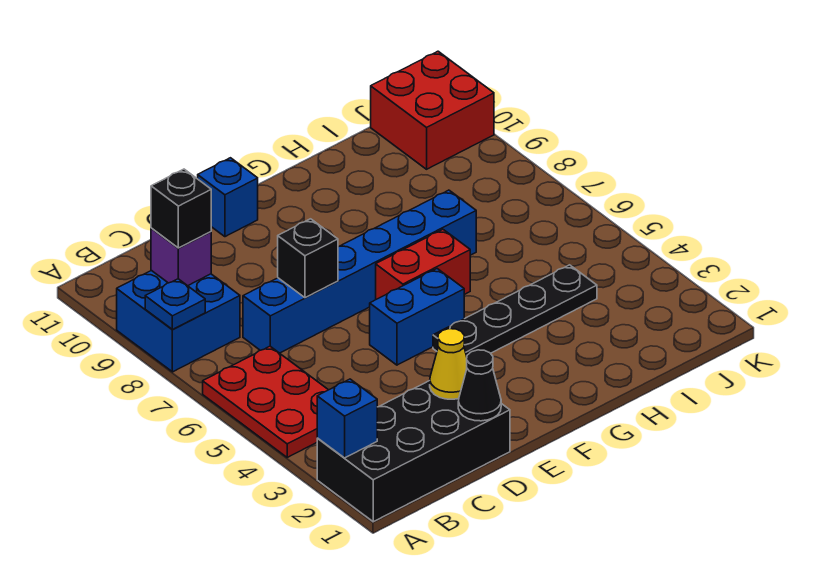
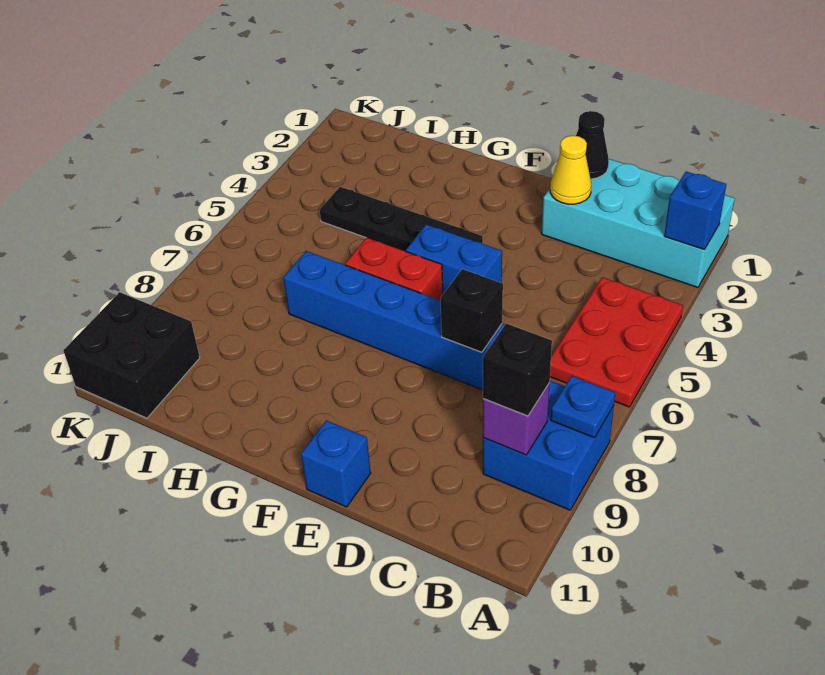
black brick A1:D2 level 1 -> cyan brick A1:D2 level 1
red brick J10:K11 level 1 -> black brick J10:K11 level 1

